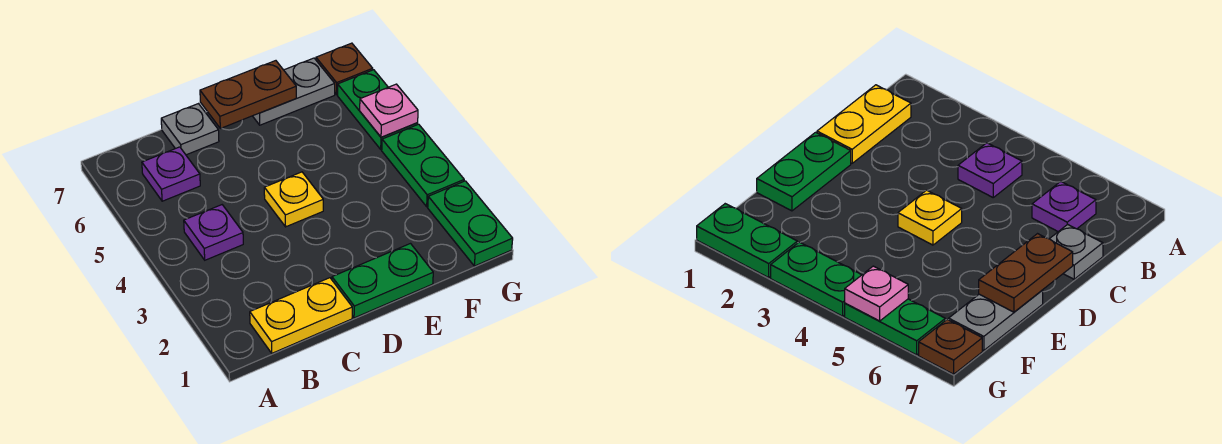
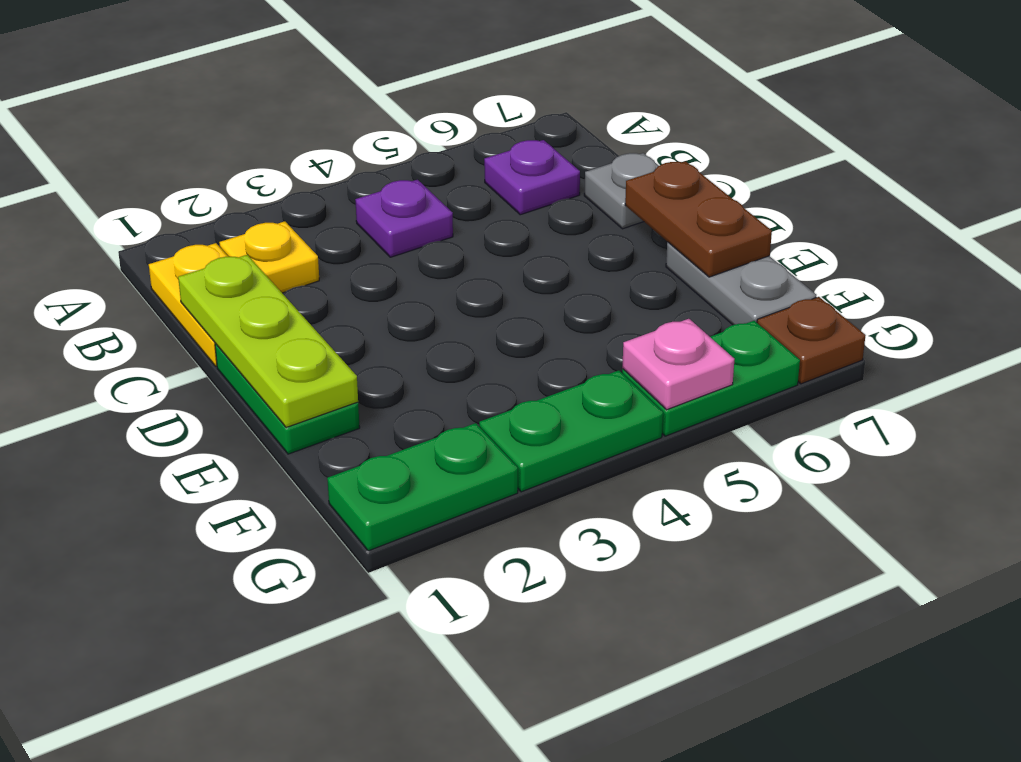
none -> lime plate C1:E1 level 2
yellow plate D4 level 1 -> yellow plate B2 level 1

